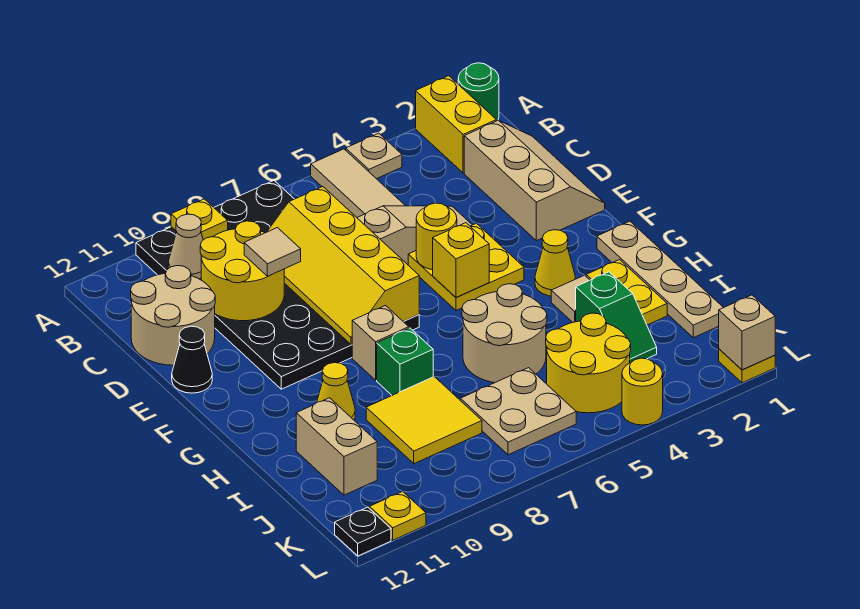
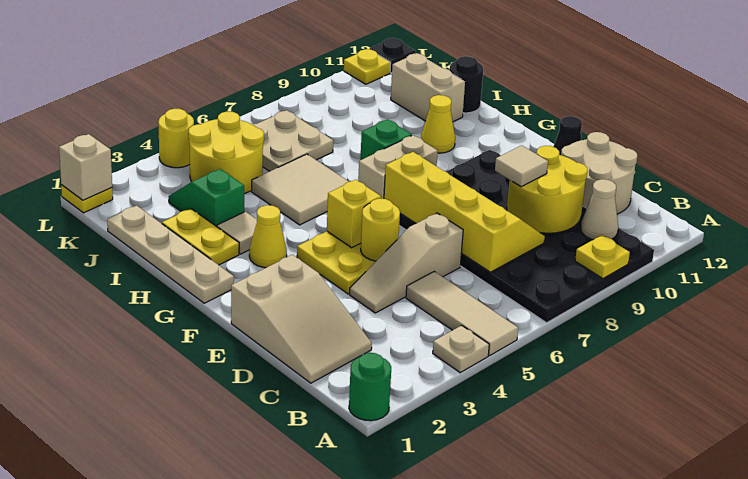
yellow brick A2:B2 level 1 -> none
tan slope C1:E2 level 1 top 2 -> tan slope C1:E2 level 1 top E
tan brick G8 level 1 -> tan brick G7:G8 level 1
tan round brick H5:I6 level 1 -> tan tile H5:I6 level 1
yellow tile I8:J9 level 1 -> none
none -> black round brick I12 level 1

